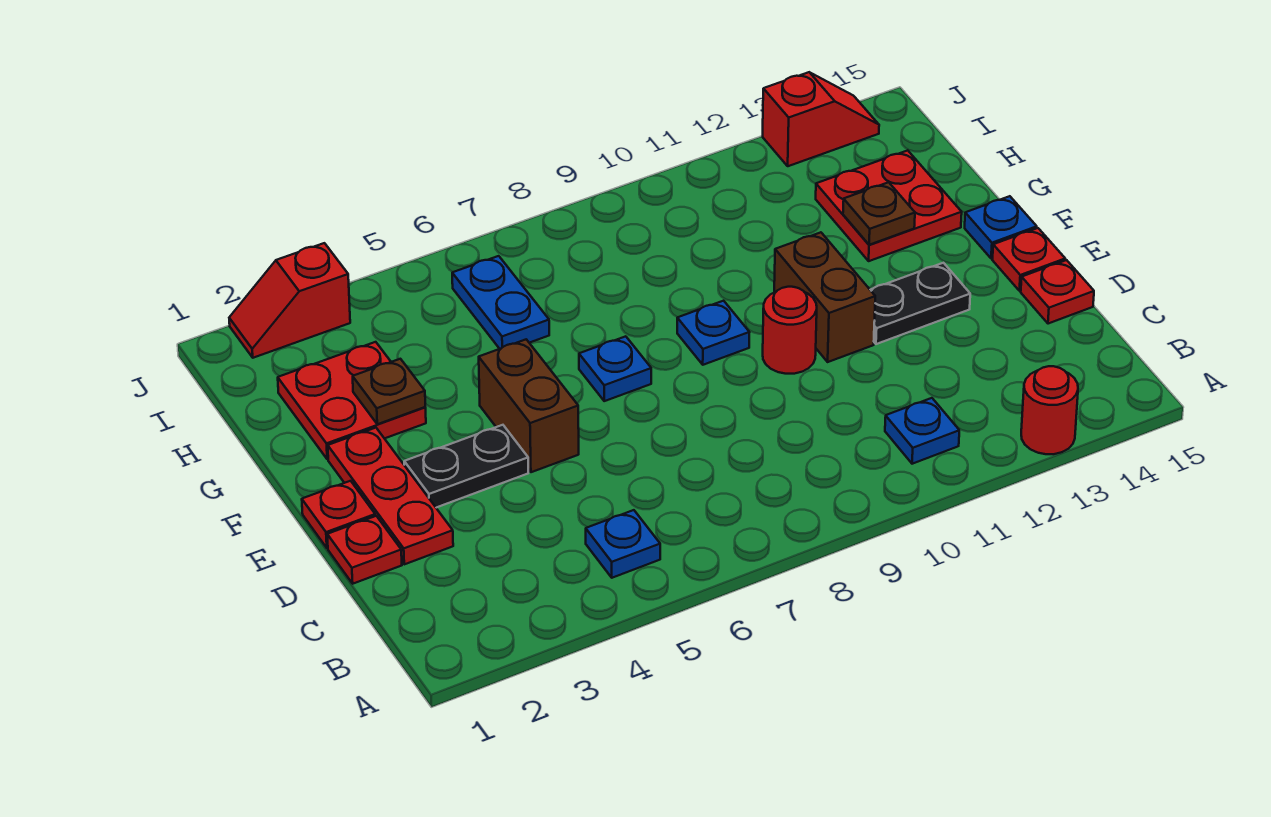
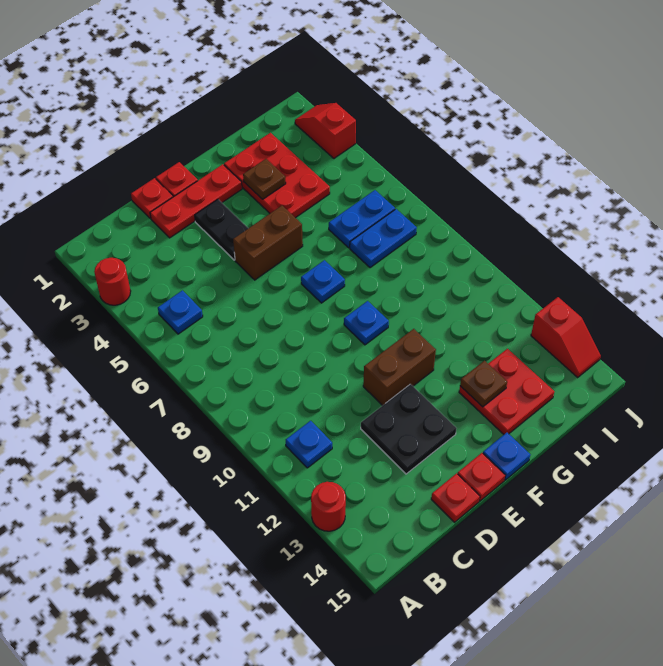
red round brick E10 level 1 -> red round brick A3 level 1
black plate E12:E13 level 1 -> black plate D12:E13 level 1
red plate G2:H3 level 1 -> red plate G2:H4 level 1
none -> blue plate H7:I7 level 1

